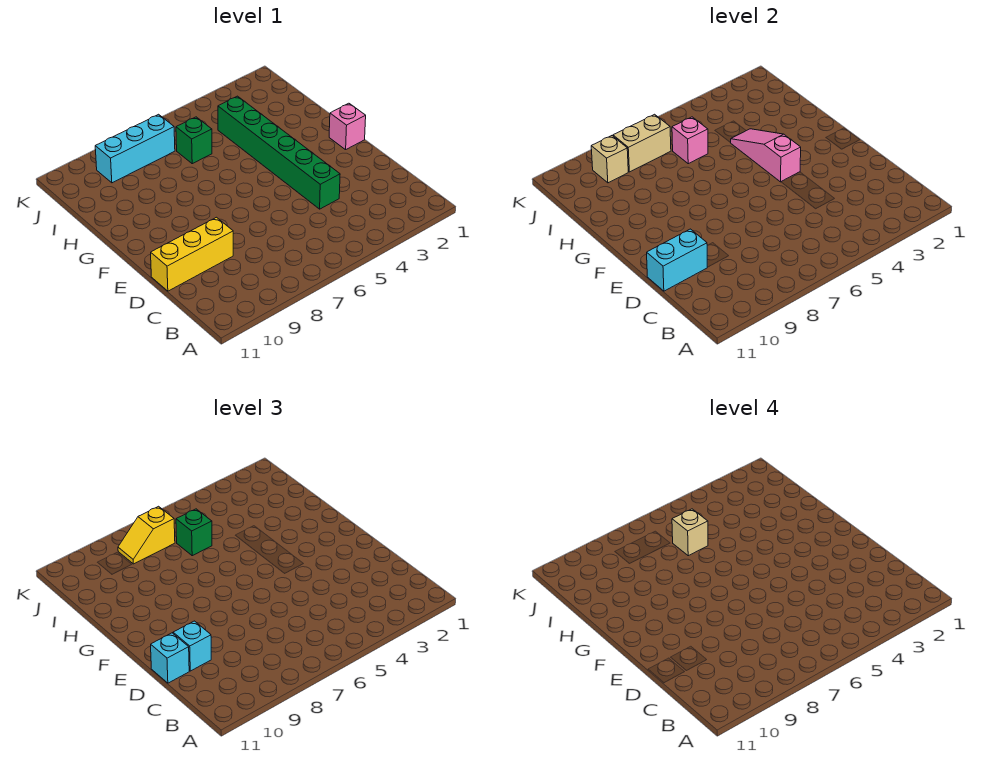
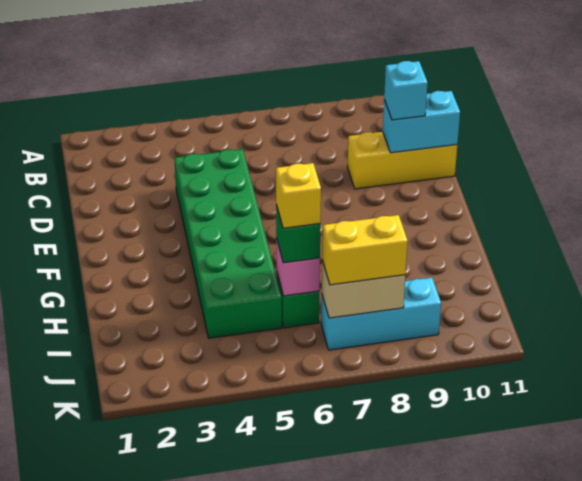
green brick D4:I4 level 1 -> green brick D4:I5 level 1
cyan brick D11 level 3 -> none
pink brick F1 level 1 -> none
pink slope F4:H4 level 2 top F -> none
tan brick I6 level 4 -> yellow brick I6 level 4
yellow slope J7:J8 level 3 top 7 -> yellow brick J7:J8 level 3
tan brick J9 level 2 -> none

